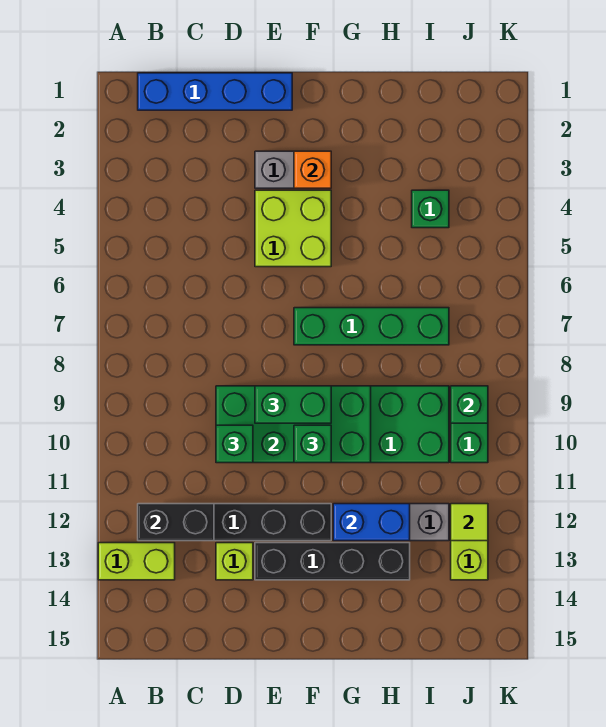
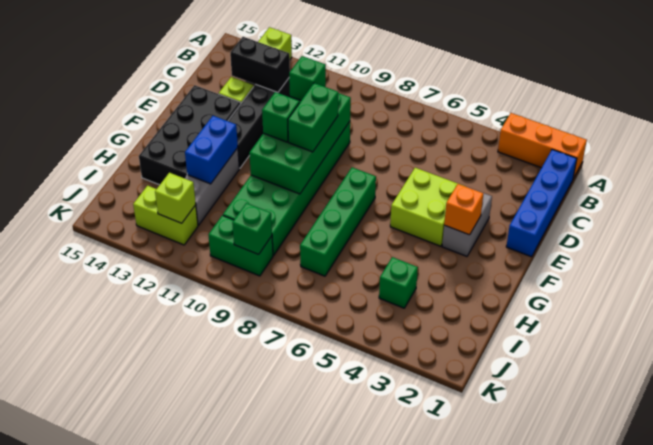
none -> orange brick A1:A3 level 1
black brick B12:C12 level 2 -> black brick C12:C13 level 2
black brick E13:H13 level 1 -> black brick E13:H14 level 1
lime tile J12 level 2 -> lime brick J12 level 2

